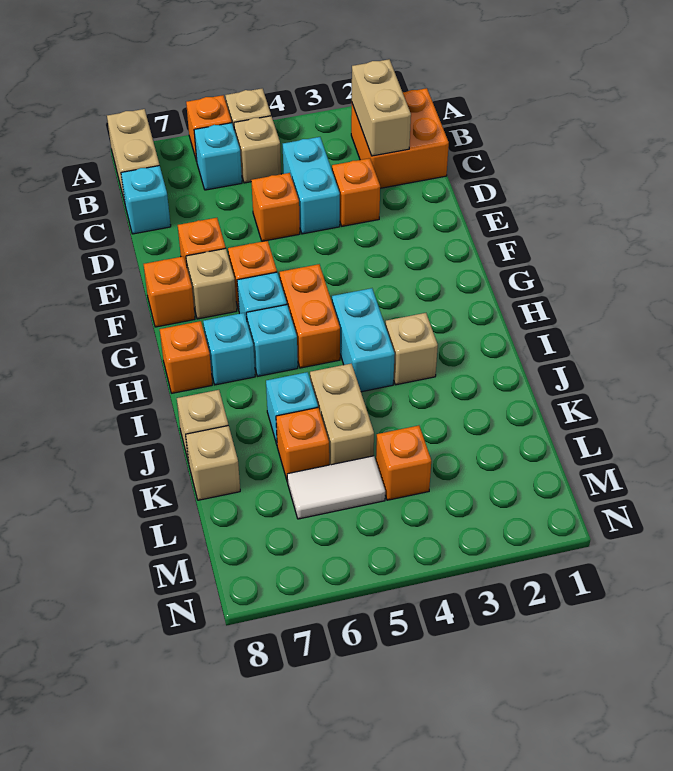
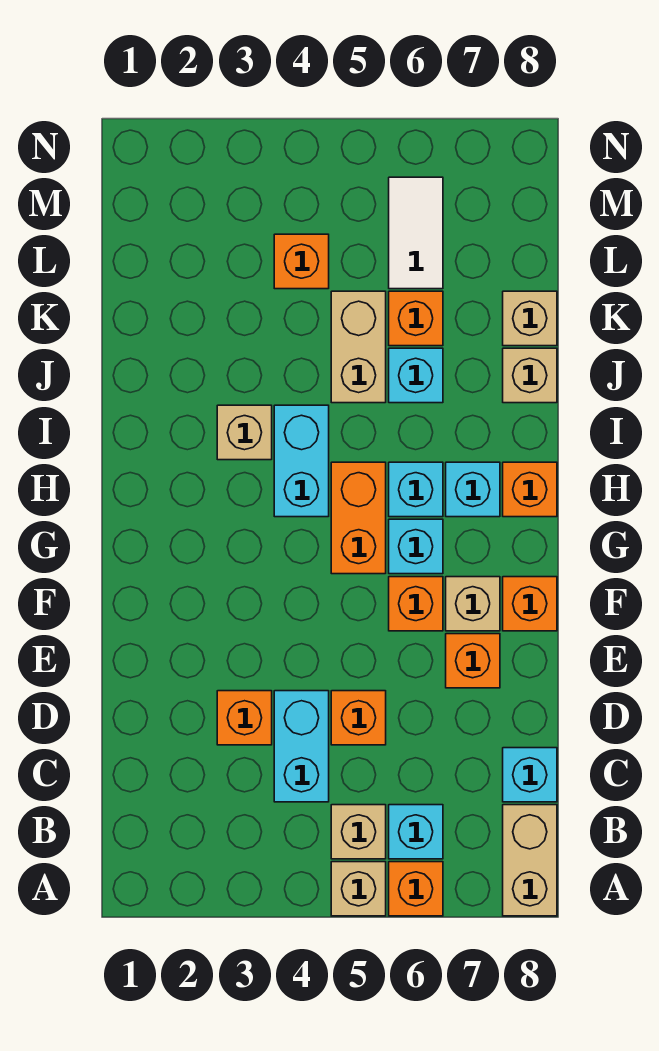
orange brick B1:C2 level 1 -> none
tan brick B2:C2 level 2 -> none
white tile L5:L6 level 1 -> white tile L6:M6 level 1

